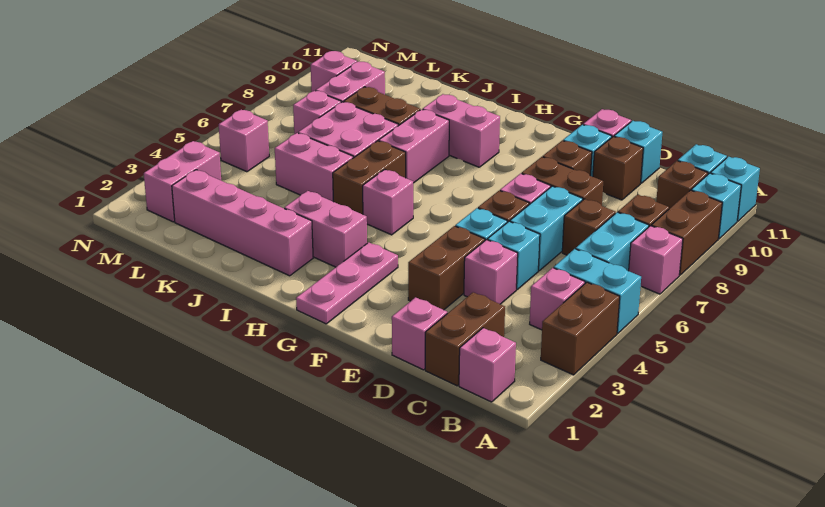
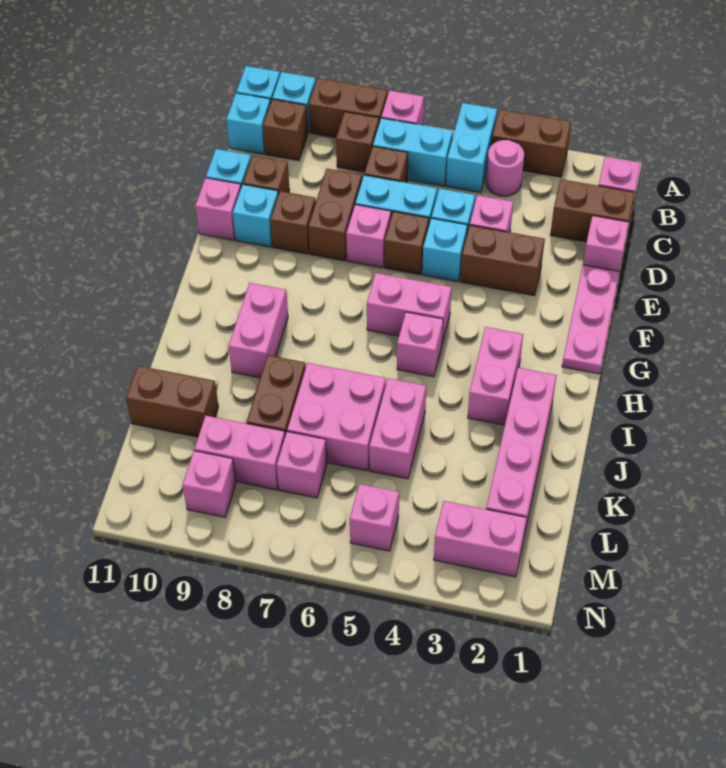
pink brick B4 level 1 -> pink round brick B4 level 1
pink plate G1:G3 level 1 -> pink plate E1:G1 level 1
brown brick I5:I6 level 1 -> brown brick K10:K11 level 1
pink brick I7:I8 level 1 -> pink brick G5:G6 level 1

